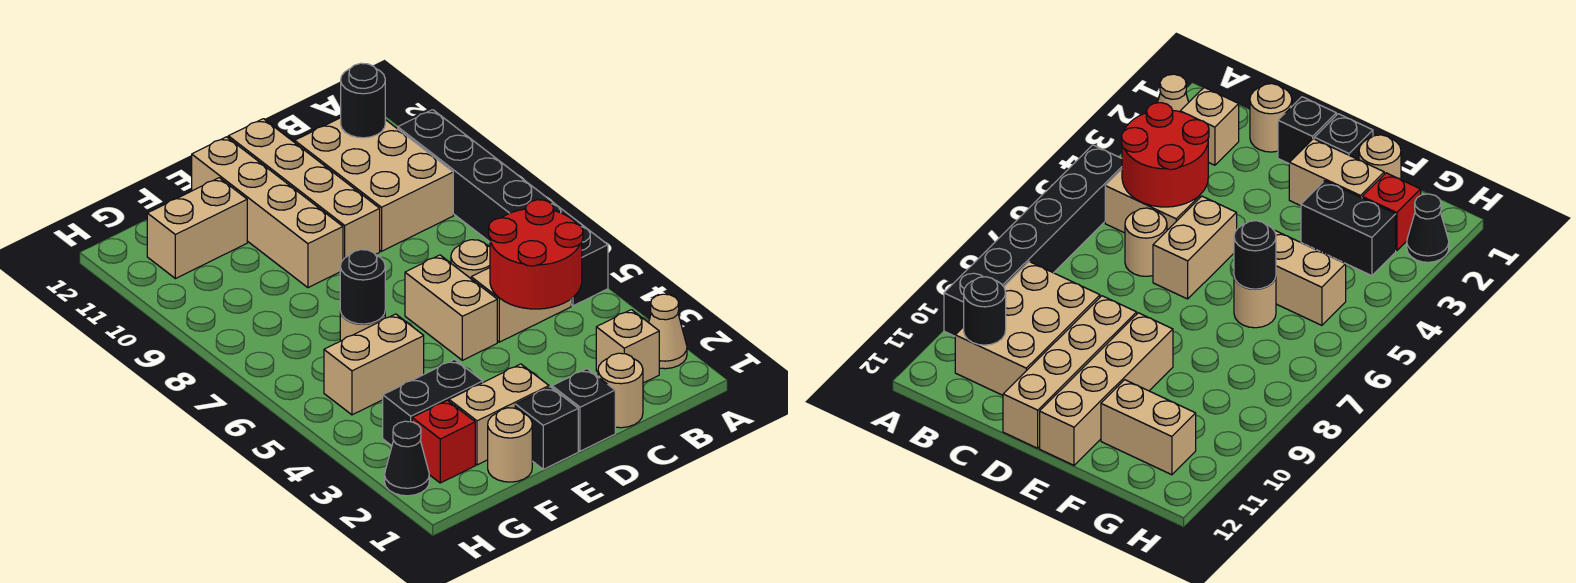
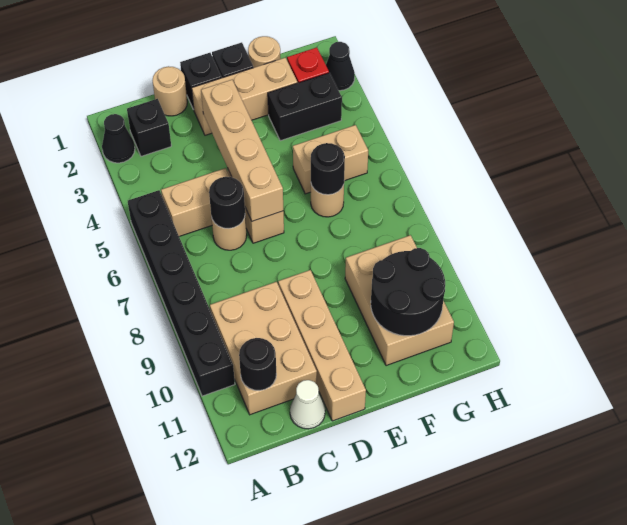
tan cone A2 level 1 -> black cone A2 level 1
tan brick B2 level 1 -> black brick B2 level 1
red round brick B4:C5 level 2 -> none
none -> black round brick C6 level 2
none -> white cone C12 level 1
tan brick E2:F2 level 1 -> tan brick D2:F2 level 1
tan brick E9:E12 level 1 -> tan brick D3:D6 level 2
none -> black round brick F10:G11 level 2
tan brick F11:G11 level 1 -> tan brick F9:G11 level 1

